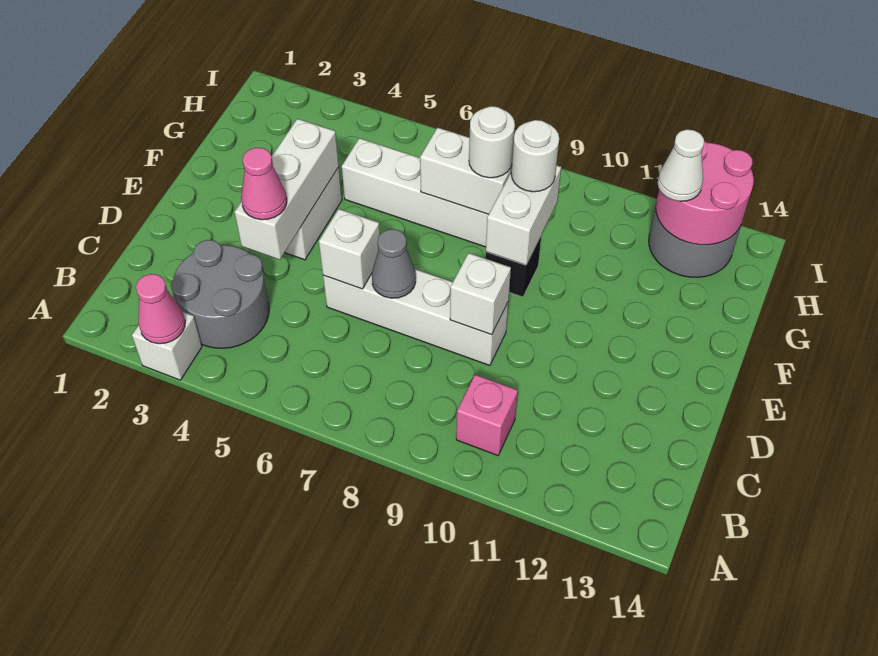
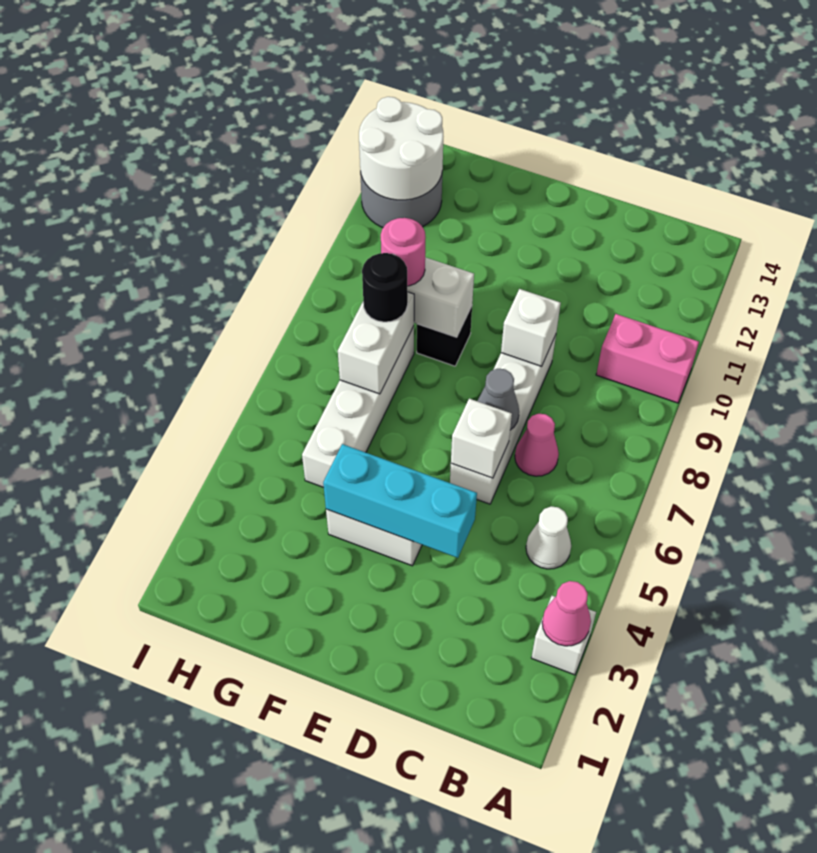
grey round brick B3:C4 level 1 -> none
pink brick B10 level 1 -> pink brick A10:B10 level 1
white brick D4:F4 level 2 -> cyan brick D4:F4 level 2
pink cone D4 level 3 -> pink cone C7 level 1
white round brick G8 level 3 -> black round brick G8 level 3
white round brick G9 level 3 -> pink round brick G9 level 3
pink round brick H12:I13 level 2 -> white round brick H12:I13 level 2
white cone H12 level 3 -> white cone B5 level 1

